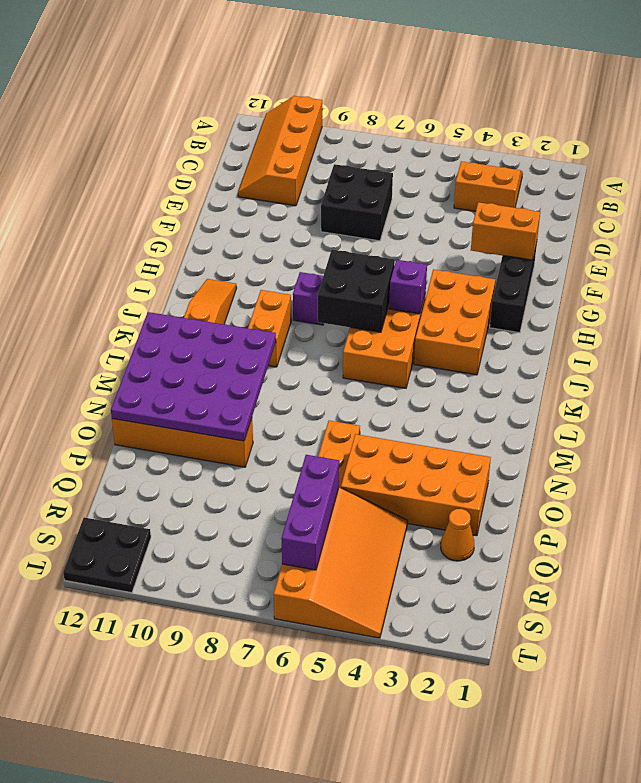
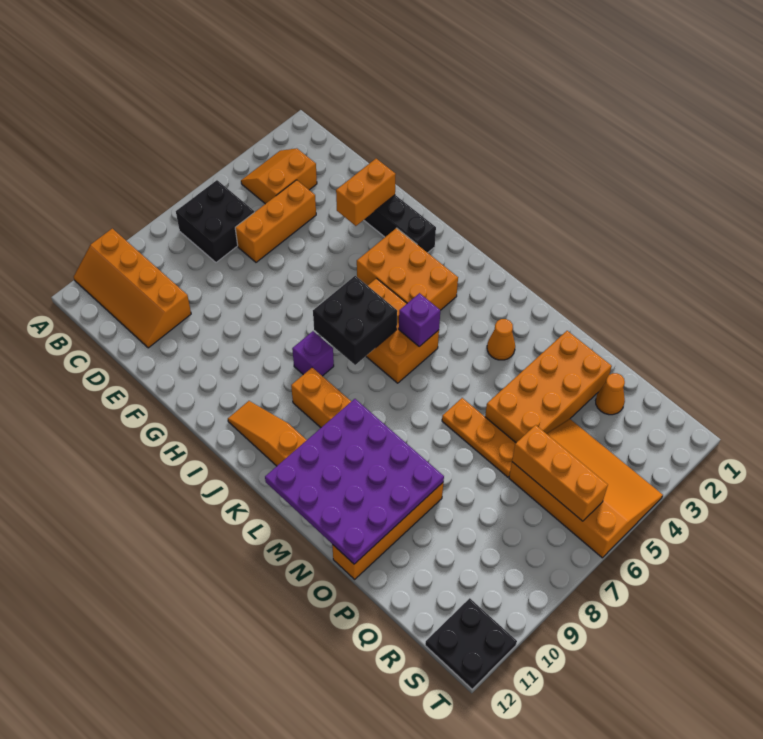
none -> orange brick D4:D6 level 1
black brick D7:E8 level 1 -> black brick B6:C7 level 1
purple brick I5 level 2 -> purple brick K5 level 2
none -> orange cone M3 level 1
purple brick Q6:S6 level 2 -> orange brick Q6:S6 level 2

